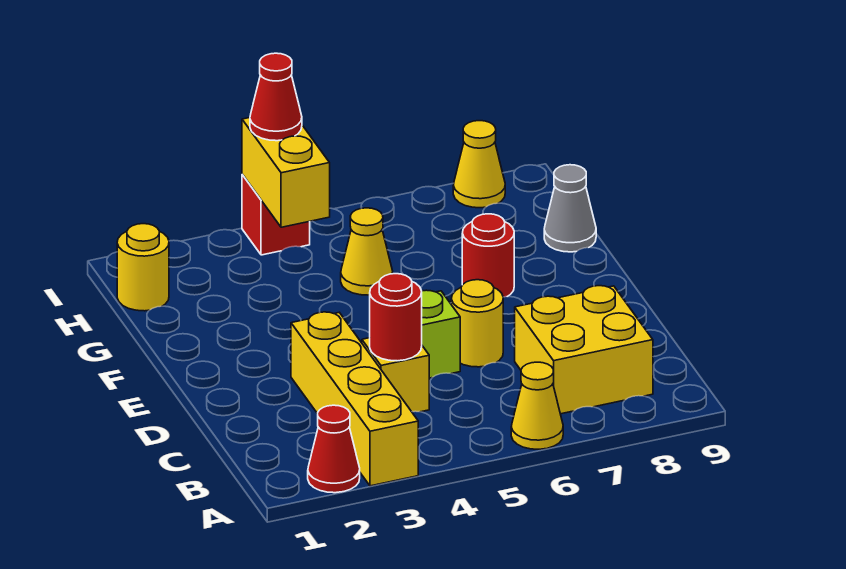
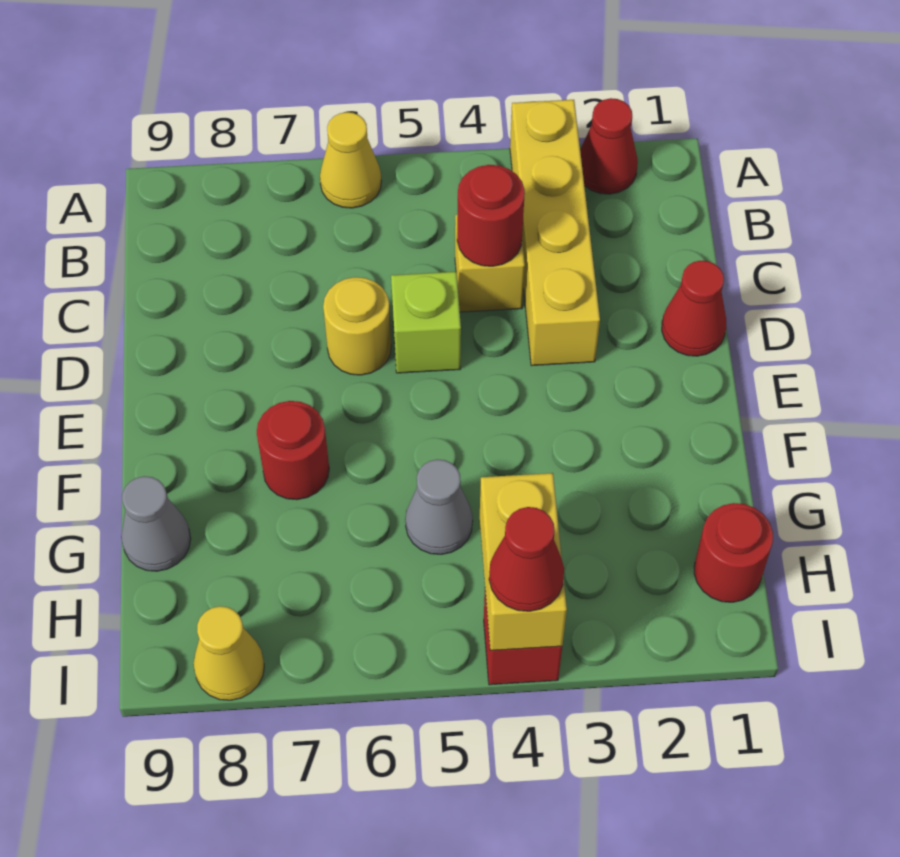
yellow brick B7:C8 level 1 -> none
none -> red cone D1 level 1
yellow cone G5 level 1 -> grey cone G5 level 1
yellow round brick H1 level 1 -> red round brick H1 level 1

